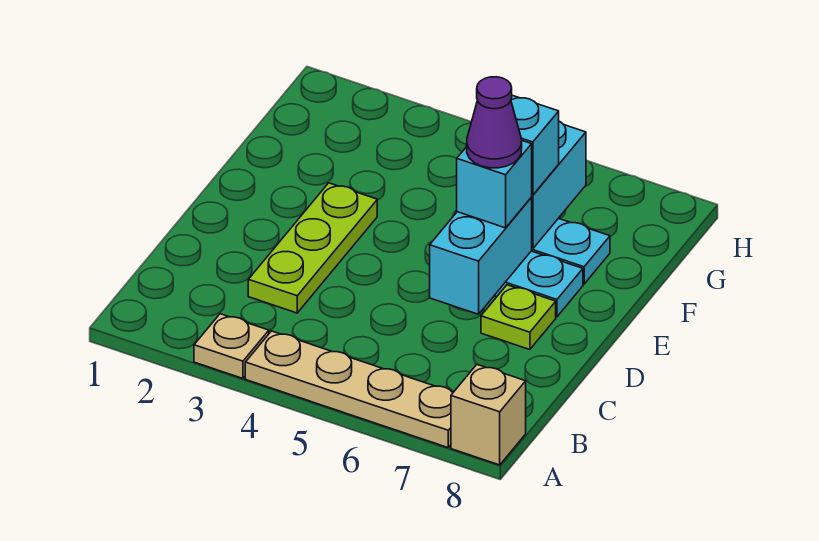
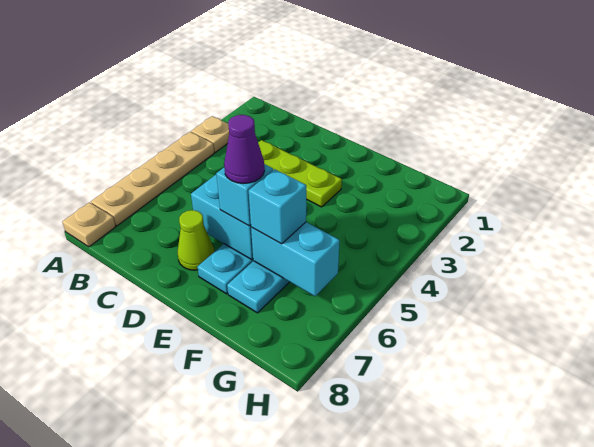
tan brick A8 level 1 -> tan plate A8 level 1
lime plate D7 level 1 -> lime cone D7 level 1

